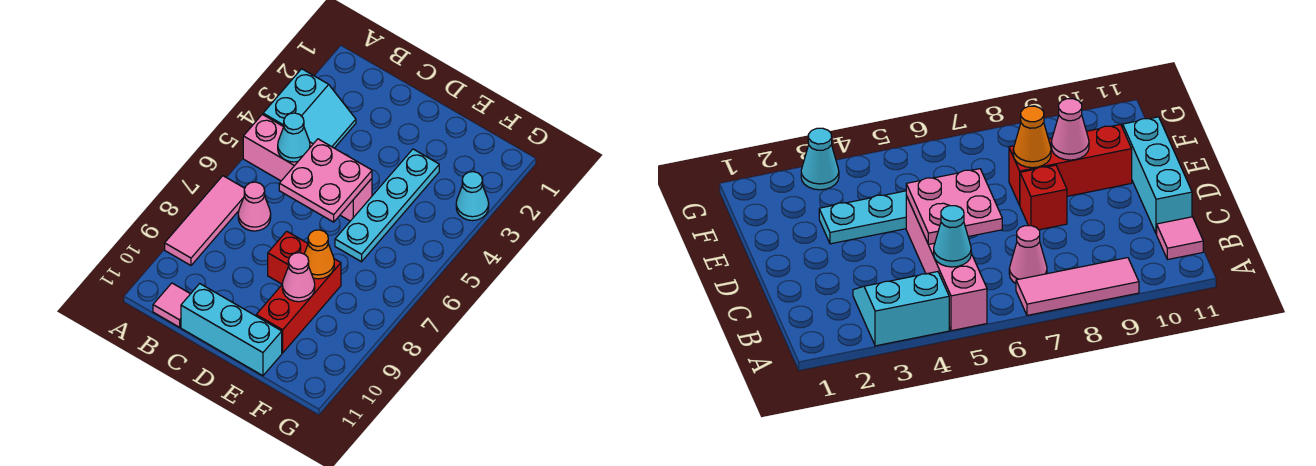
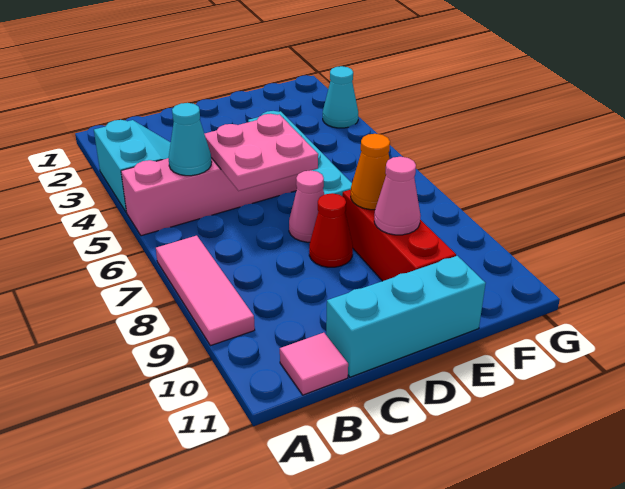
pink cone B7 level 1 -> pink cone D7 level 1
red brick D8 level 1 -> red cone D8 level 1

